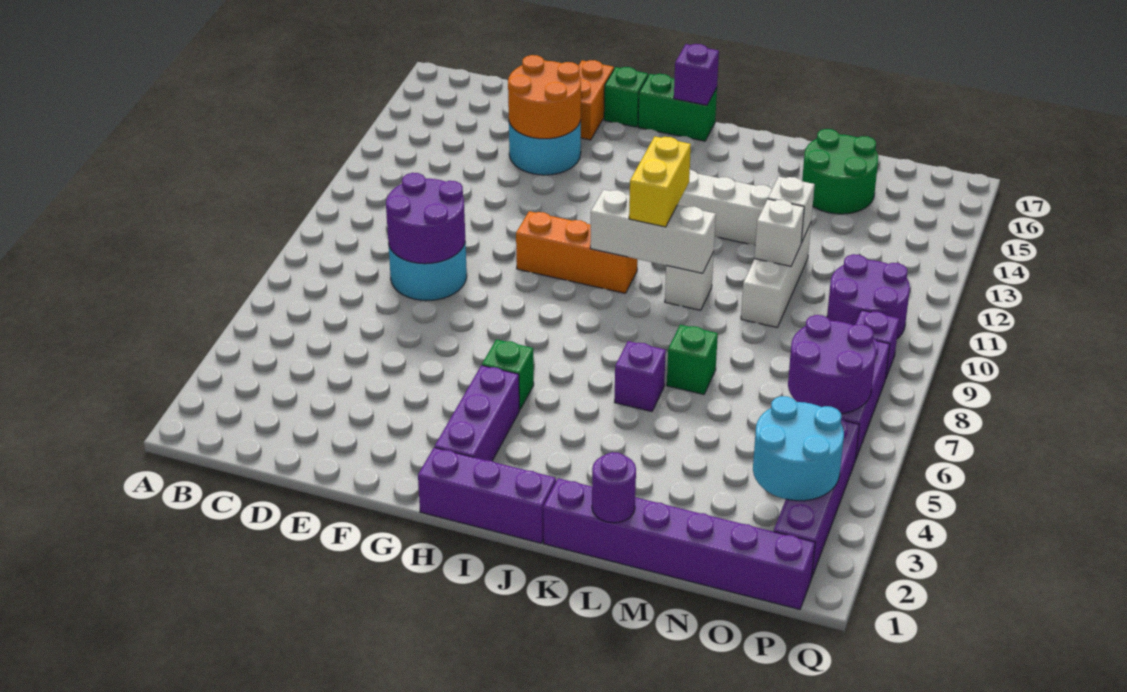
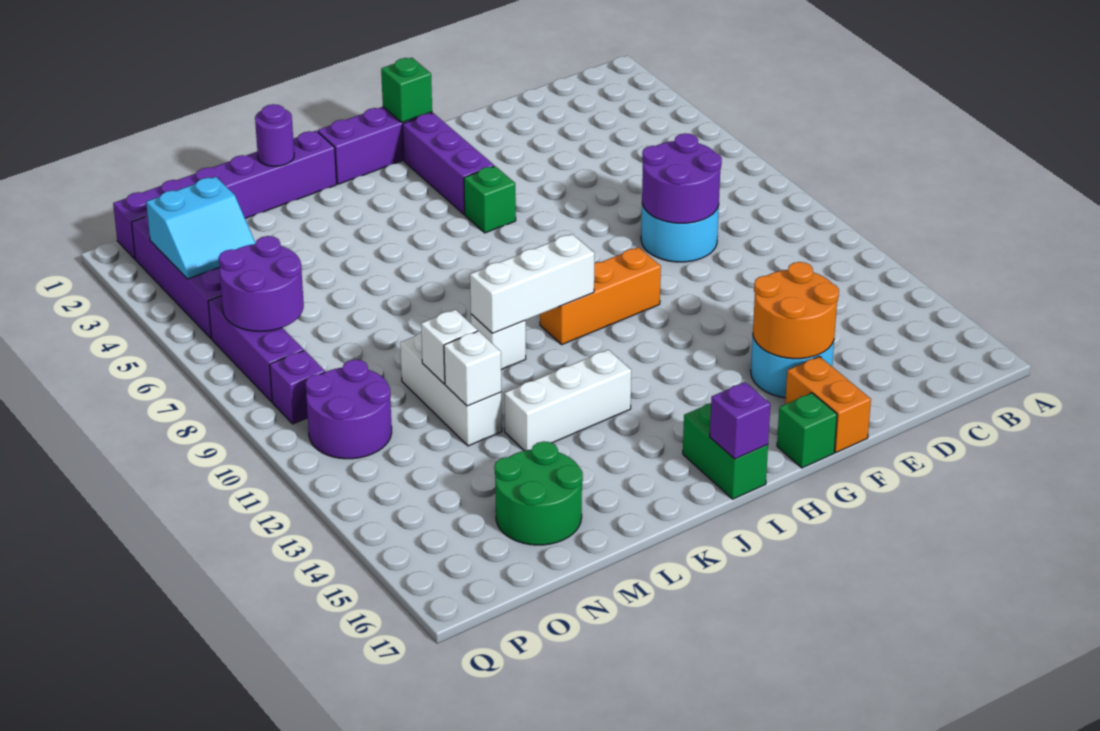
green brick H17:I17 level 1 -> green brick I16:I17 level 1
yellow brick J10:J11 level 3 -> none
purple brick K6 level 1 -> none
green brick L7 level 1 -> green brick H1 level 2
cyan round brick O3:P4 level 2 -> cyan slope O3:P4 level 2 top 3

